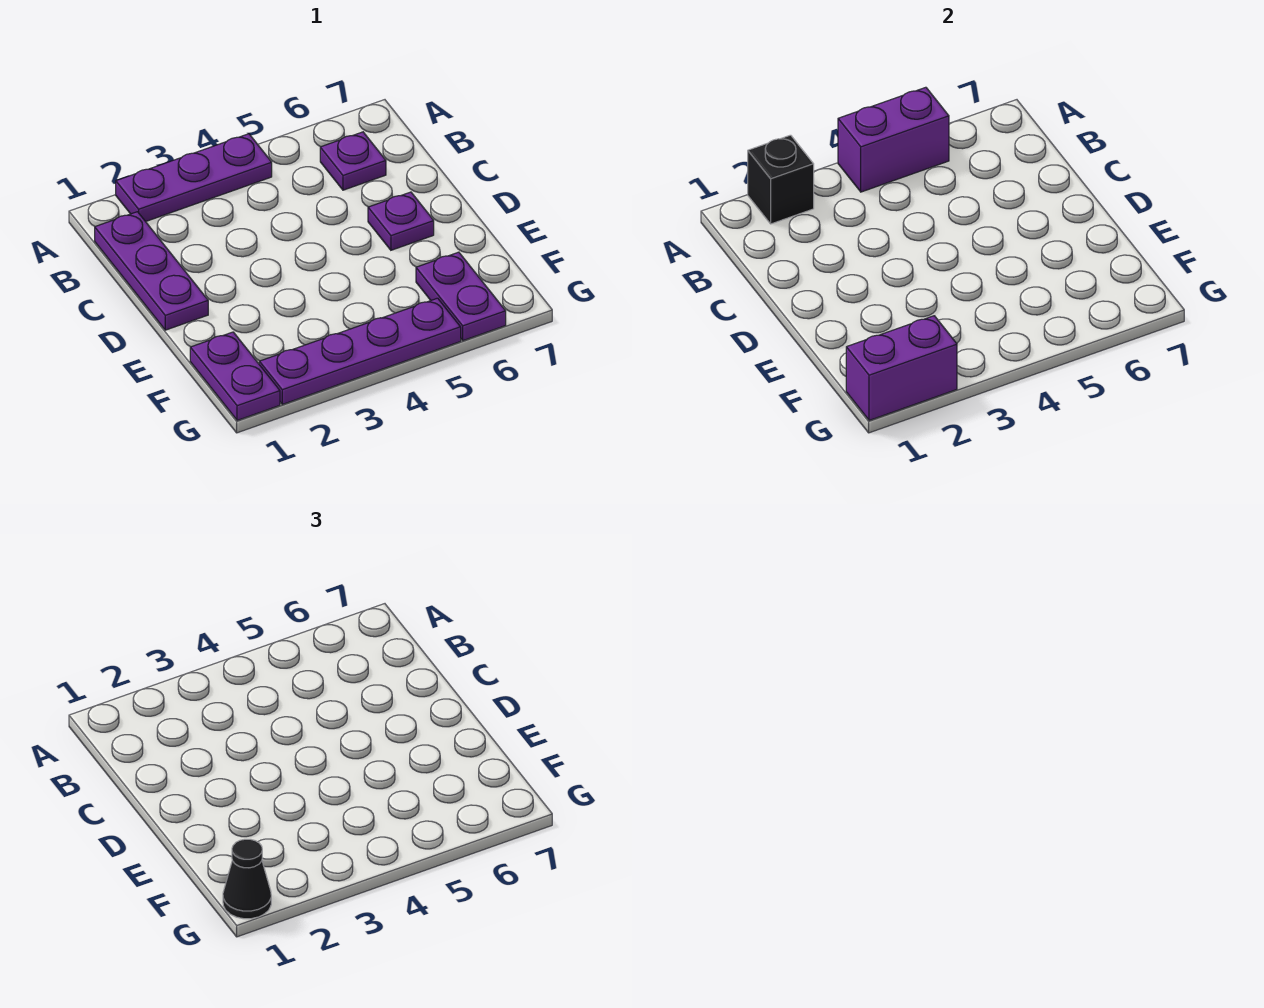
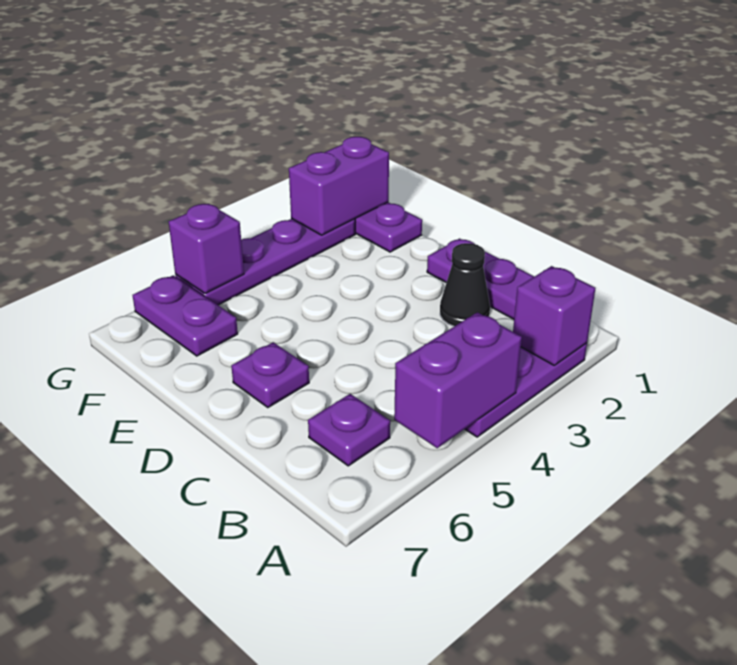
black brick A2 level 2 -> purple brick A2 level 2
black cone G1 level 3 -> black cone C2 level 1
none -> purple brick G5 level 2

